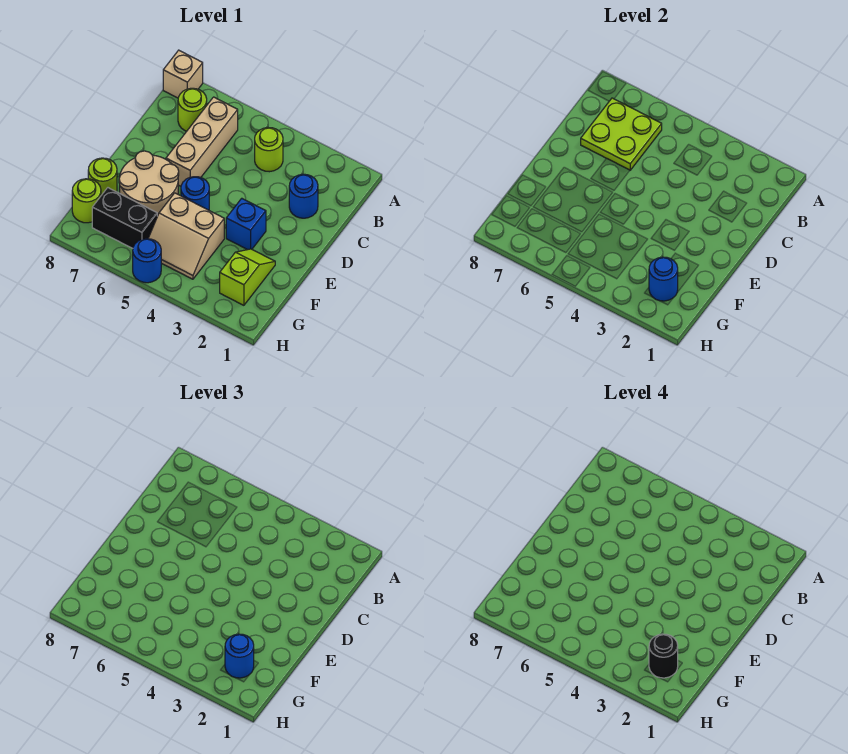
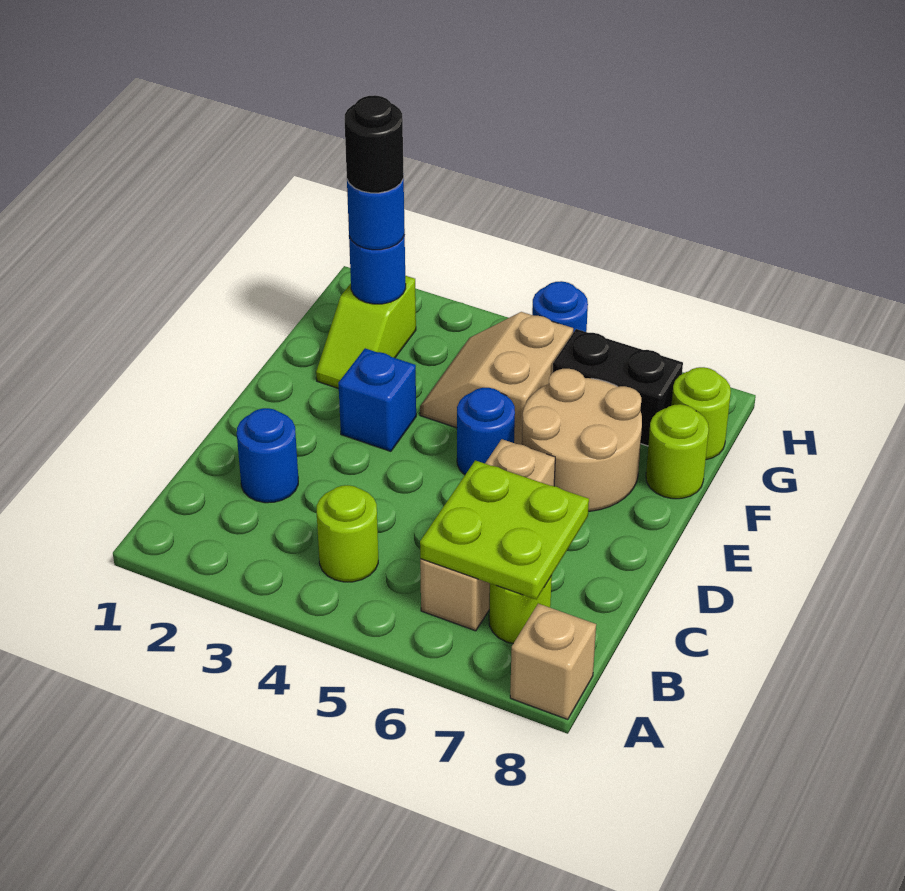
tan slope F4:G5 level 1 top F -> tan slope F4:G5 level 1 top 5

